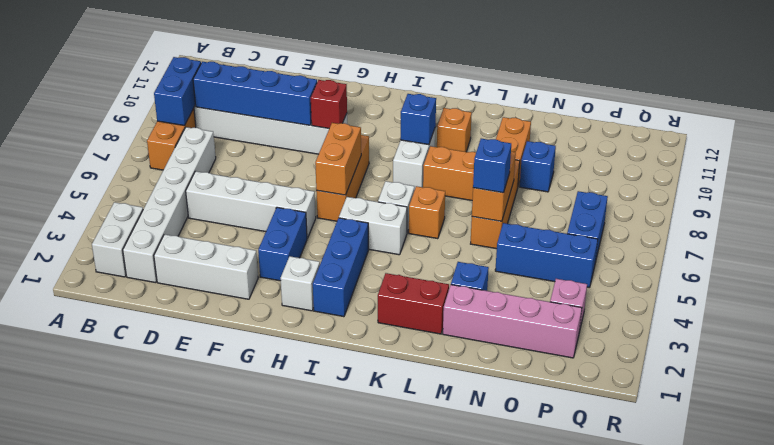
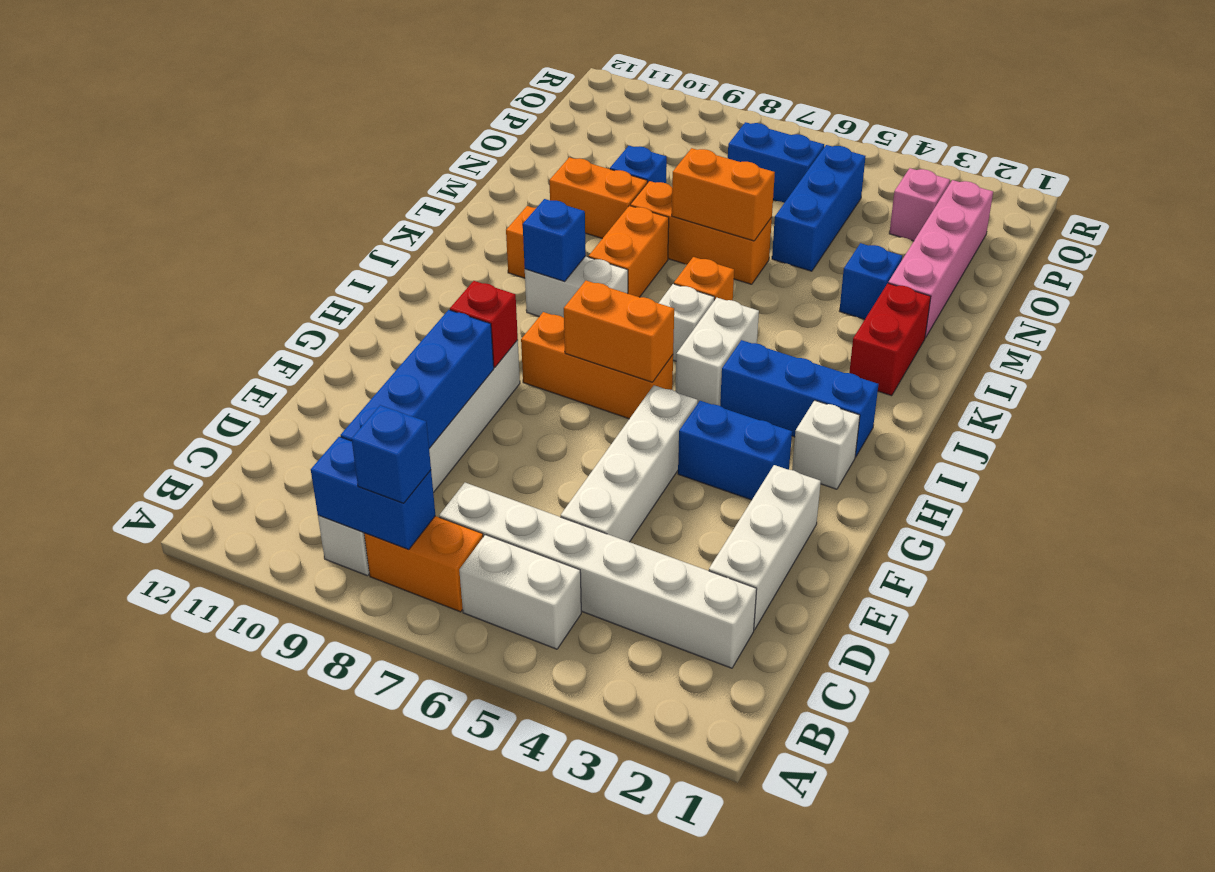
white brick B2:B3 level 1 -> white brick B5:B6 level 1
blue brick M6 level 3 -> blue brick B8 level 3

